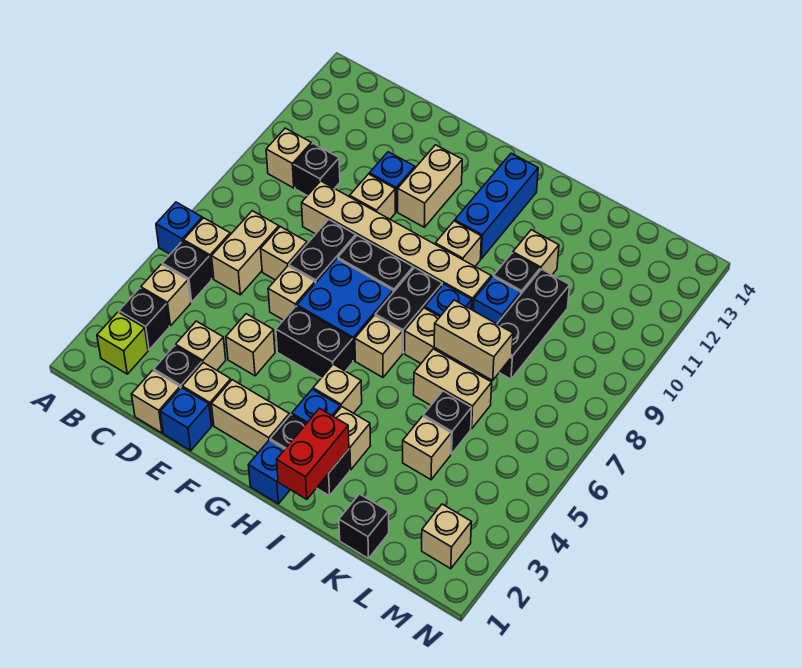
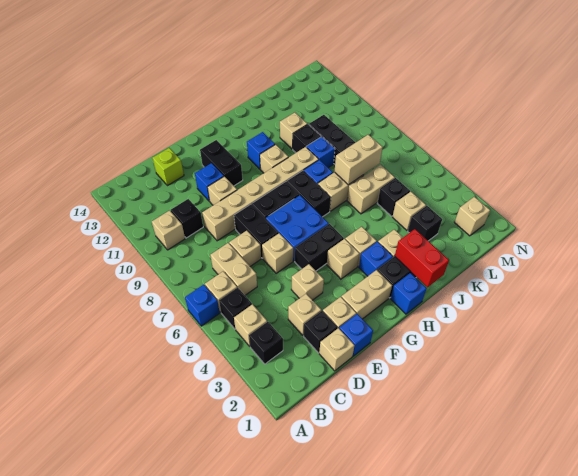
lime brick B2 level 1 -> lime brick D13 level 1
tan brick F11:F12 level 1 -> black brick F11:F12 level 1
tan brick H6 level 1 -> tan brick G4 level 1
blue brick H11:H13 level 1 -> blue brick H11 level 1
black brick K1 level 1 -> black brick K3 level 1

